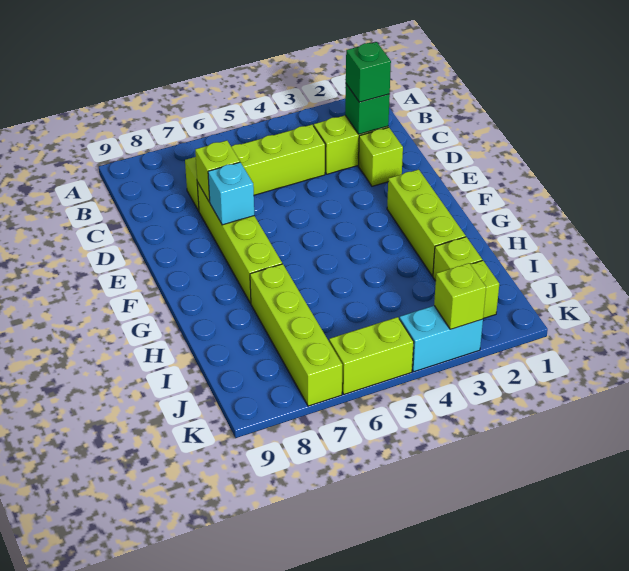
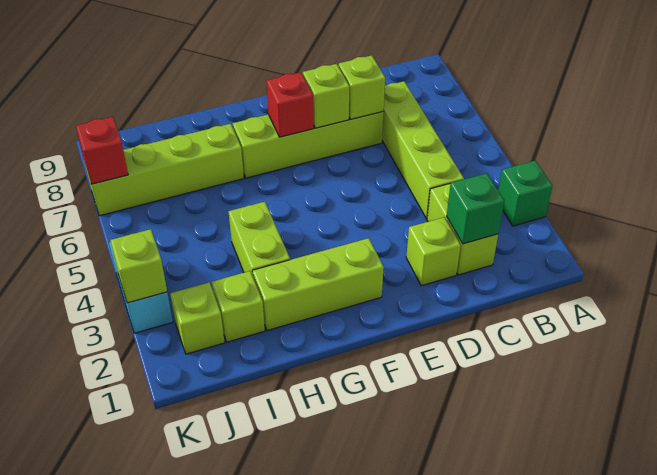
green brick C2 level 3 -> green brick A3 level 1
cyan brick E7 level 2 -> lime brick E7 level 2
none -> red brick F7 level 2
lime brick K5:K6 level 1 -> lime brick H3:H4 level 1
none -> red brick K7 level 2

